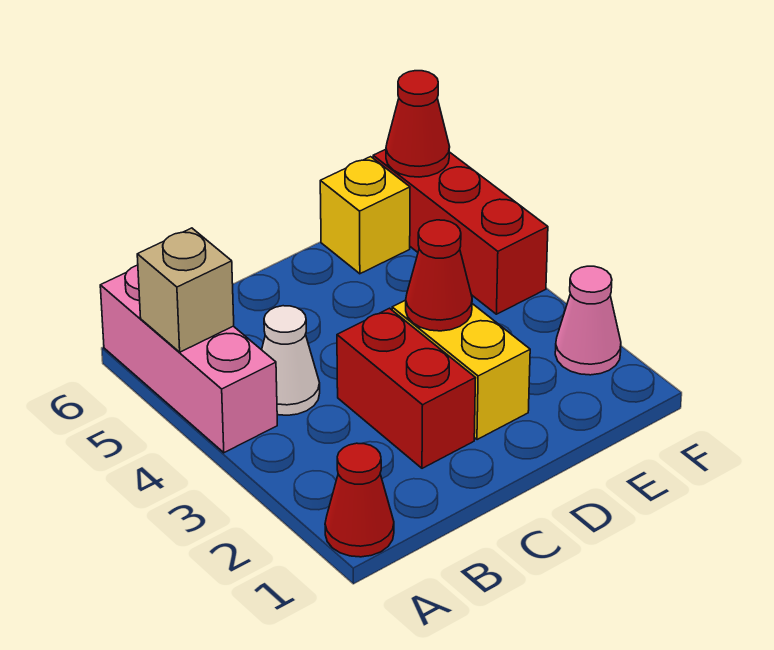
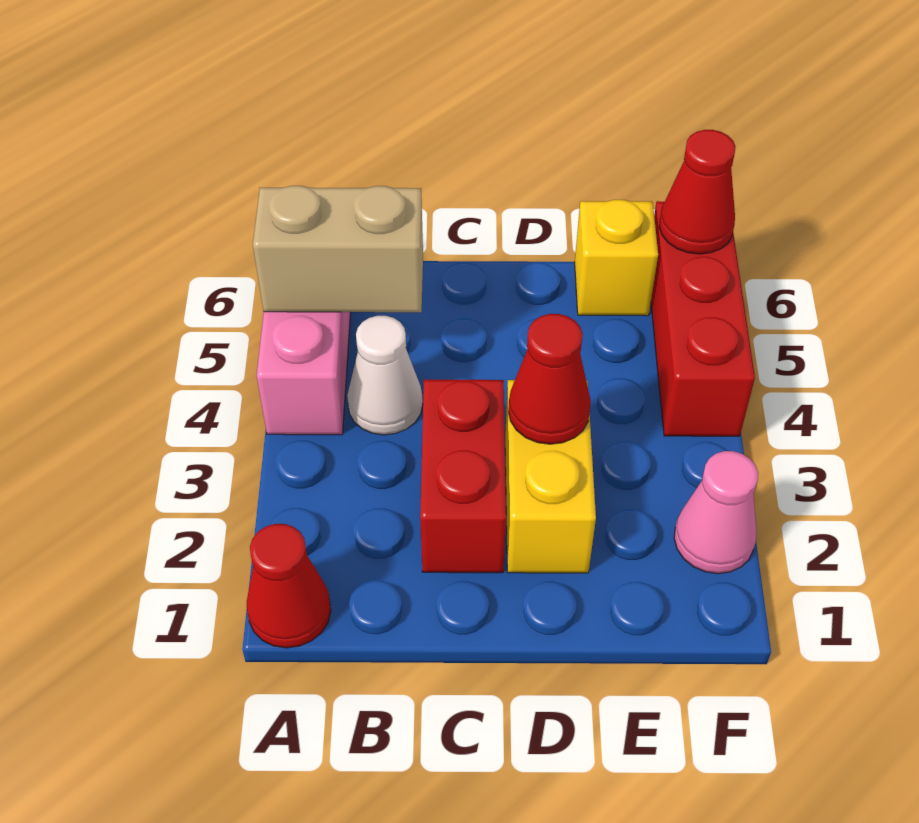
tan brick A5 level 2 -> tan brick A5:B5 level 2

